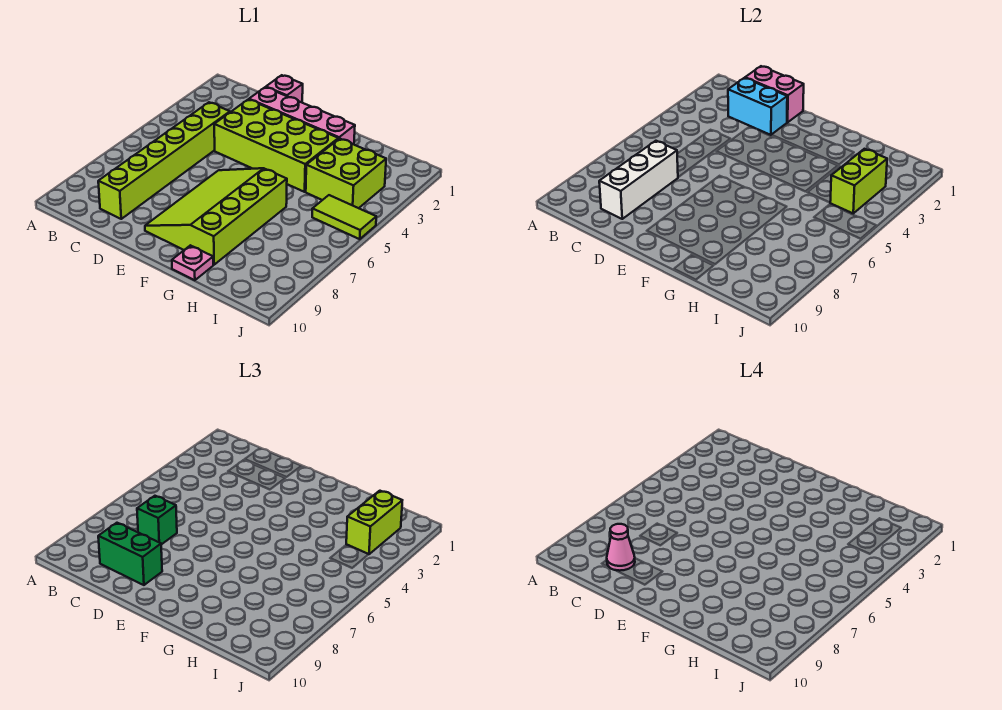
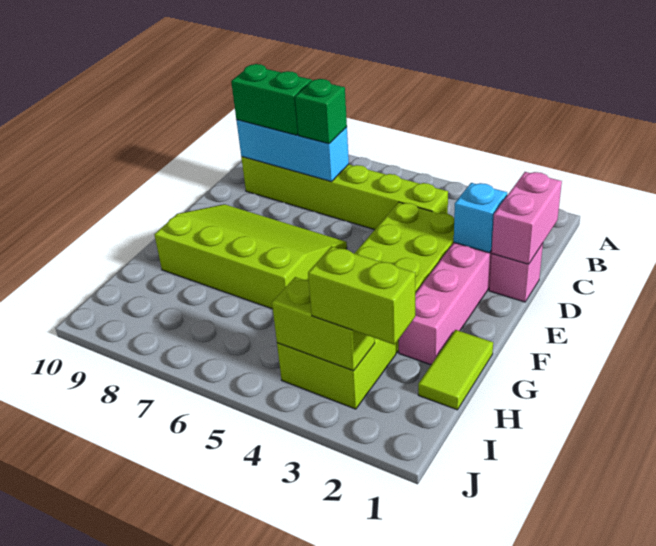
cyan brick C2:D2 level 2 -> cyan brick D2 level 2
white brick C7:C9 level 2 -> cyan brick C7:C9 level 2
green brick C9:D9 level 3 -> green brick C8:C9 level 3
pink cone C9 level 4 -> none
pink plate G10 level 1 -> none
lime tile I5:J5 level 1 -> lime tile G1:H1 level 1

